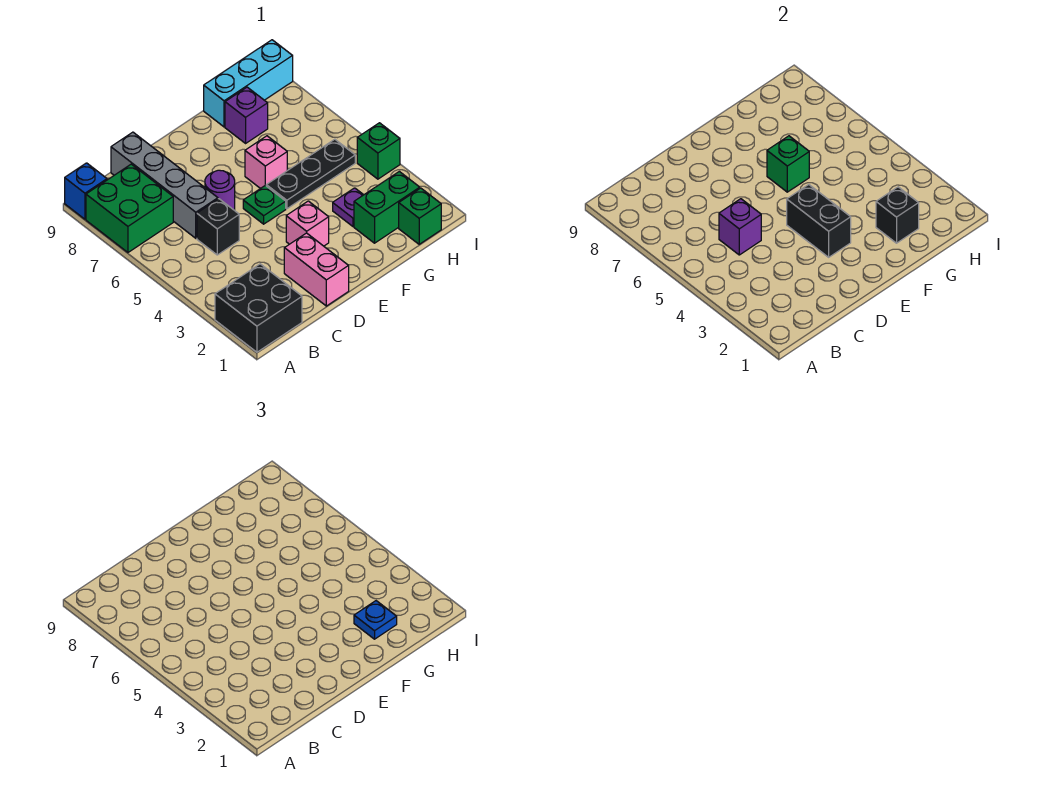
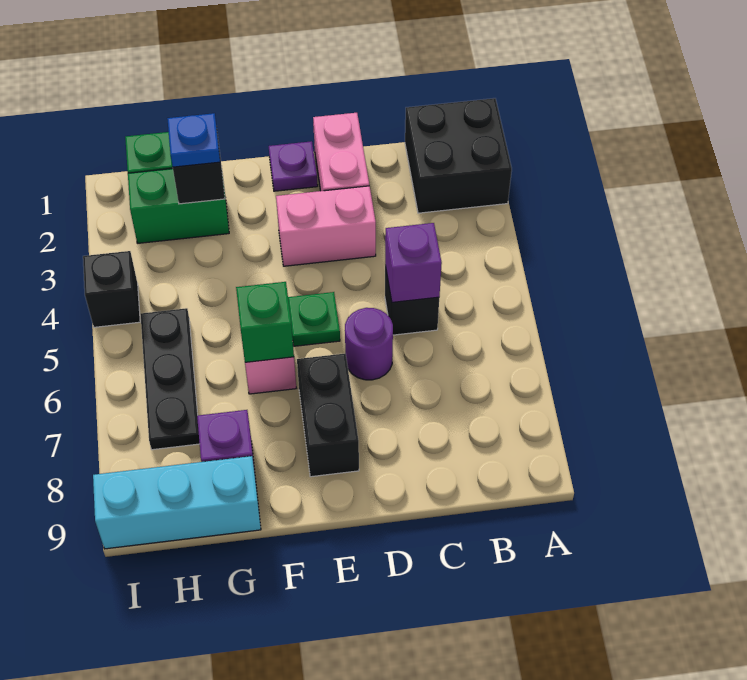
green brick A7:B8 level 1 -> none
blue brick A9 level 1 -> none
grey brick C6:C9 level 1 -> none
pink brick E3 level 1 -> pink brick D3:E3 level 1
black brick E3:E4 level 2 -> black brick E7:E8 level 1
black plate F5:H5 level 1 -> black plate H5:H7 level 1
purple plate G3 level 1 -> purple plate E1 level 1
green brick I4 level 1 -> black brick I4 level 1

